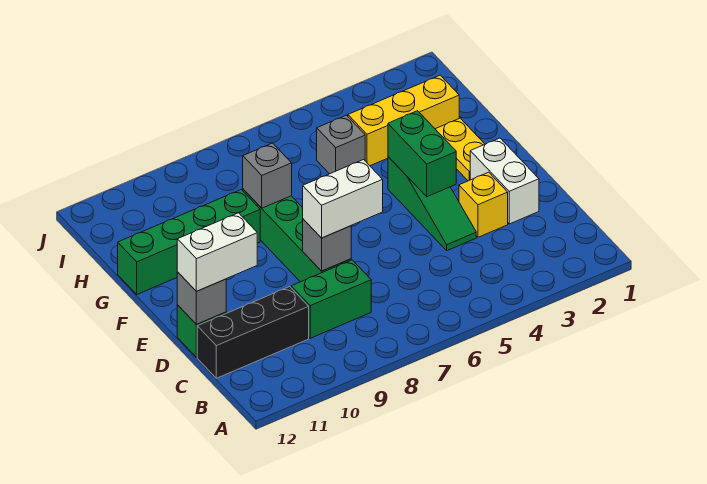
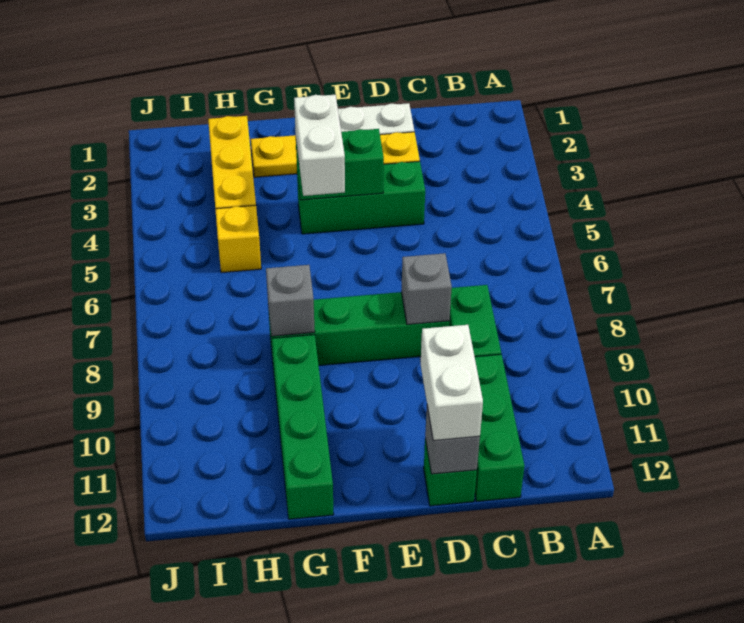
black brick C10:C12 level 1 -> green brick C10:C12 level 1
green slope D4:F4 level 1 top F -> green brick D4:F4 level 1
white brick D7:D8 level 3 -> white brick F4:F5 level 3
grey brick H5 level 1 -> yellow brick H5 level 1

